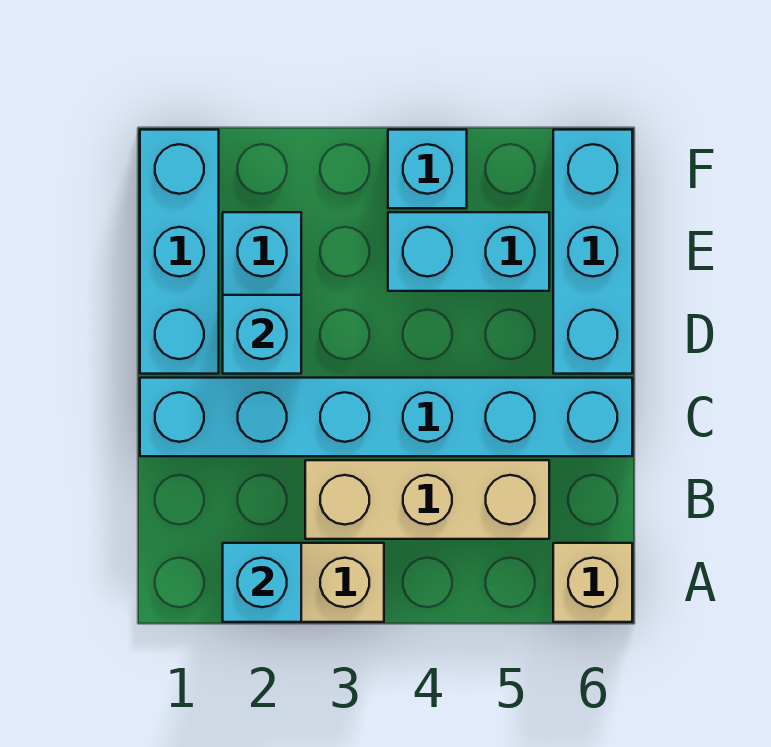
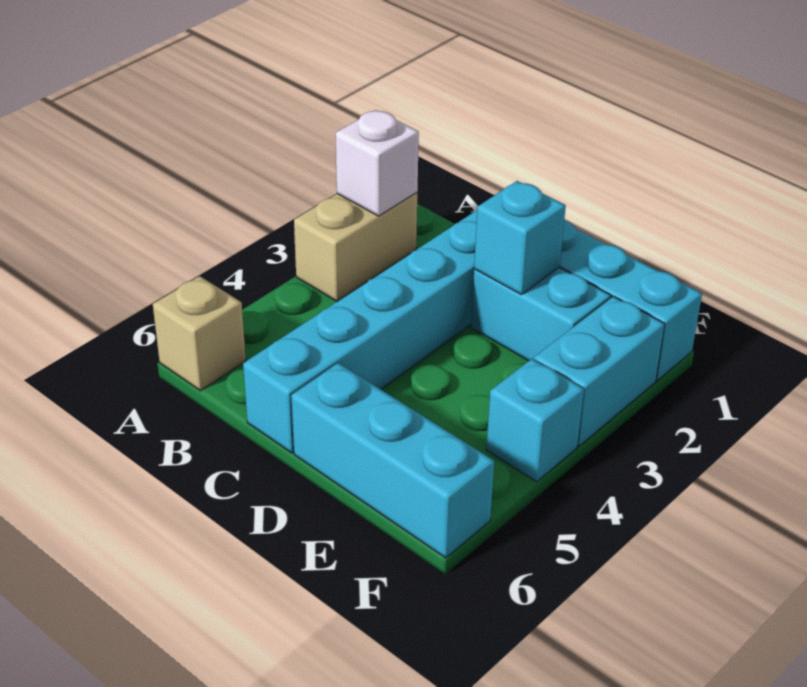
cyan brick A2 level 2 -> white brick A2 level 2
tan brick B3:B5 level 1 -> none
cyan brick E4:E5 level 1 -> cyan brick F2:F3 level 1

